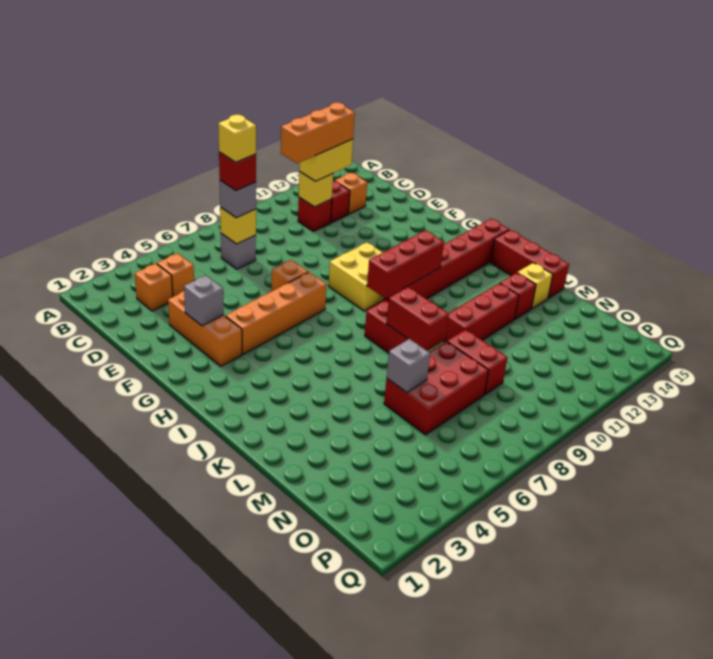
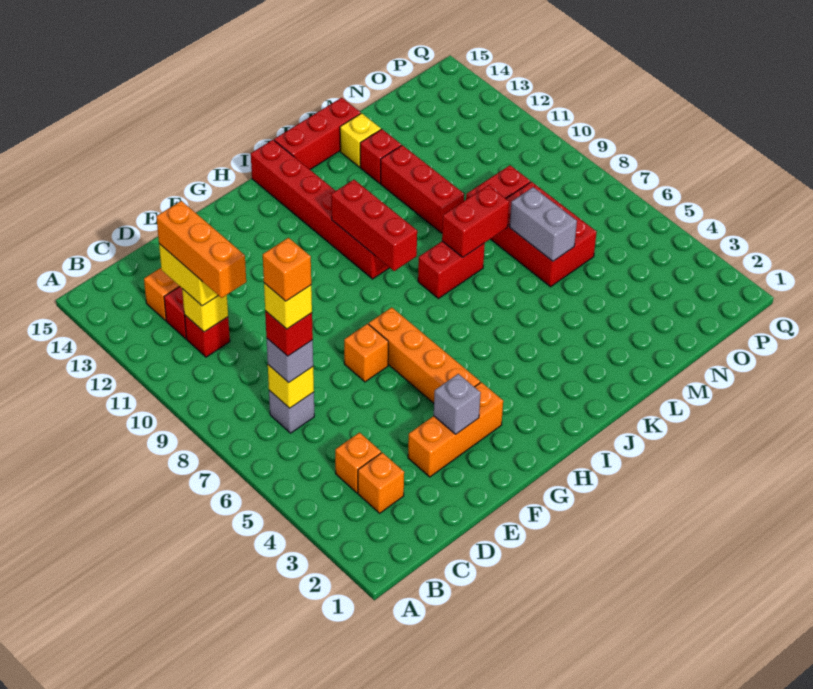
none -> orange brick C7 level 6
yellow brick G9:H10 level 1 -> none
grey brick M6 level 2 -> grey brick M6:M7 level 2

